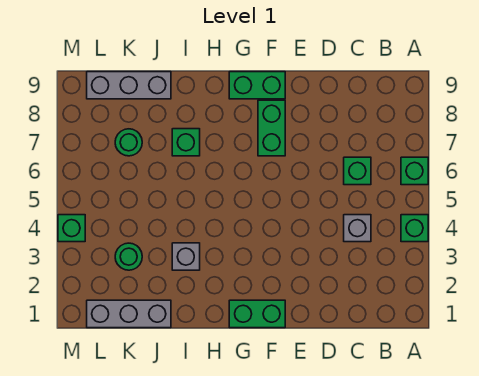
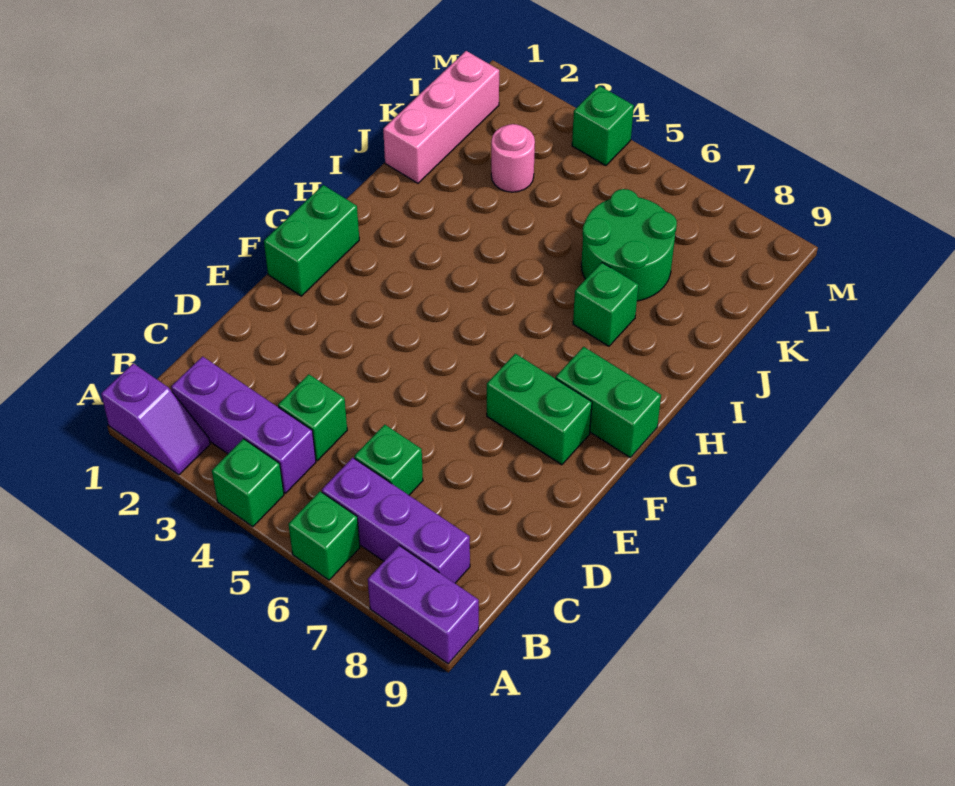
none -> purple slope A1:A2 level 1 top 1
none -> purple brick A8:A9 level 1
none -> purple brick B2:B4 level 1
none -> purple brick B6:B8 level 1
grey brick C4 level 1 -> green brick C4 level 1
green brick F9:G9 level 1 -> green brick G8:G9 level 1
grey brick I3 level 1 -> none
grey brick J1:L1 level 1 -> pink brick J1:L1 level 1
grey brick J9:L9 level 1 -> none
green round brick K3 level 1 -> pink round brick K3 level 1
green round brick K7 level 1 -> green round brick J6:K7 level 1

